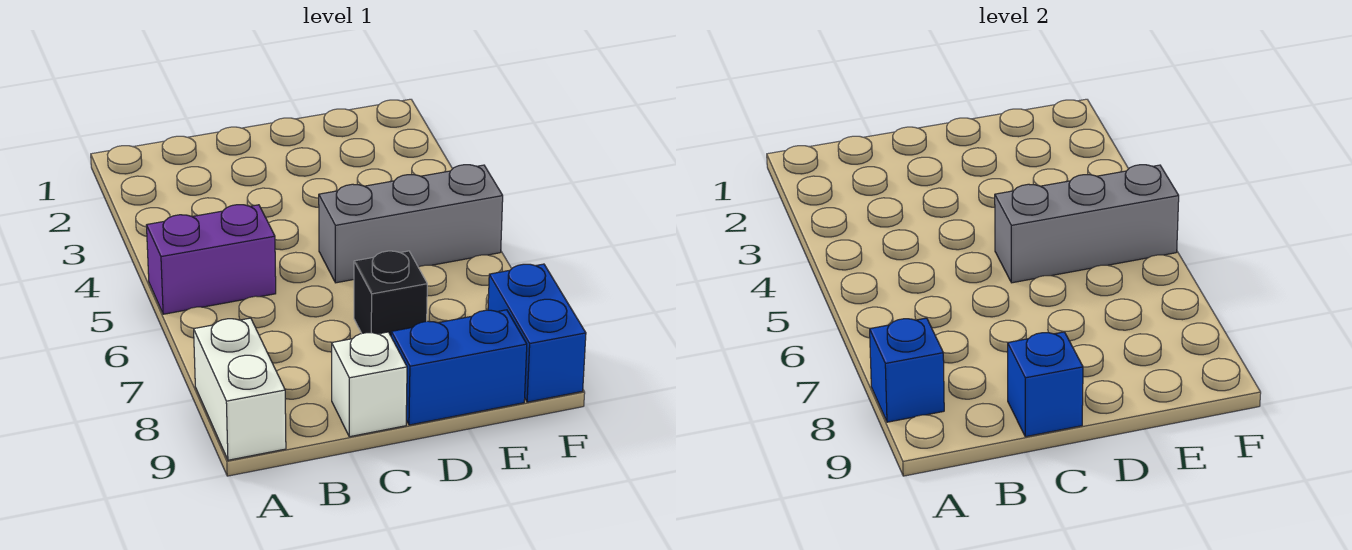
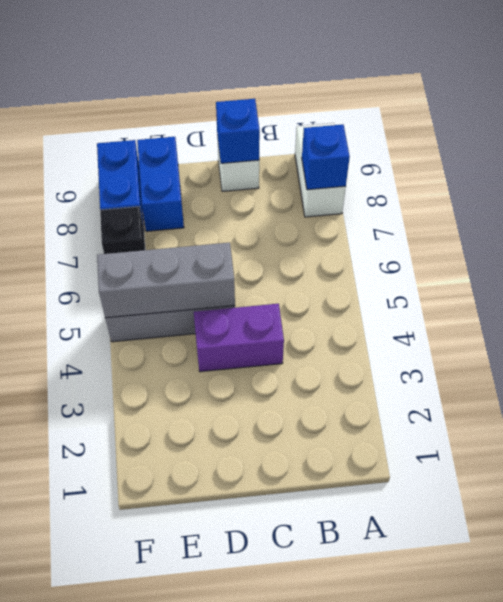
purple brick A5:B5 level 1 -> purple brick C4:D4 level 1
black brick D7 level 1 -> black brick F7 level 1
blue brick D9:E9 level 1 -> blue brick E8:E9 level 1

